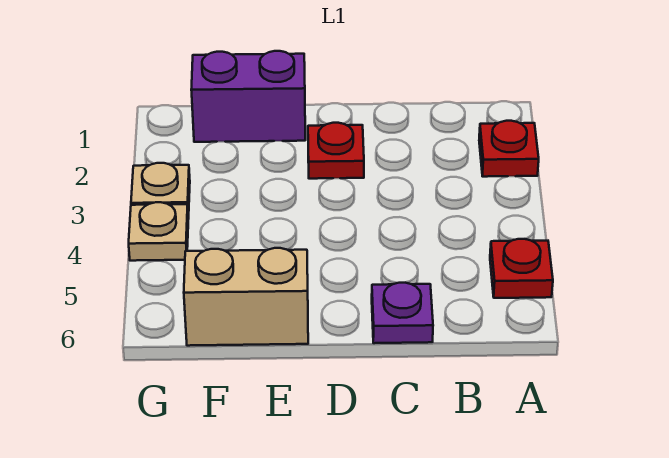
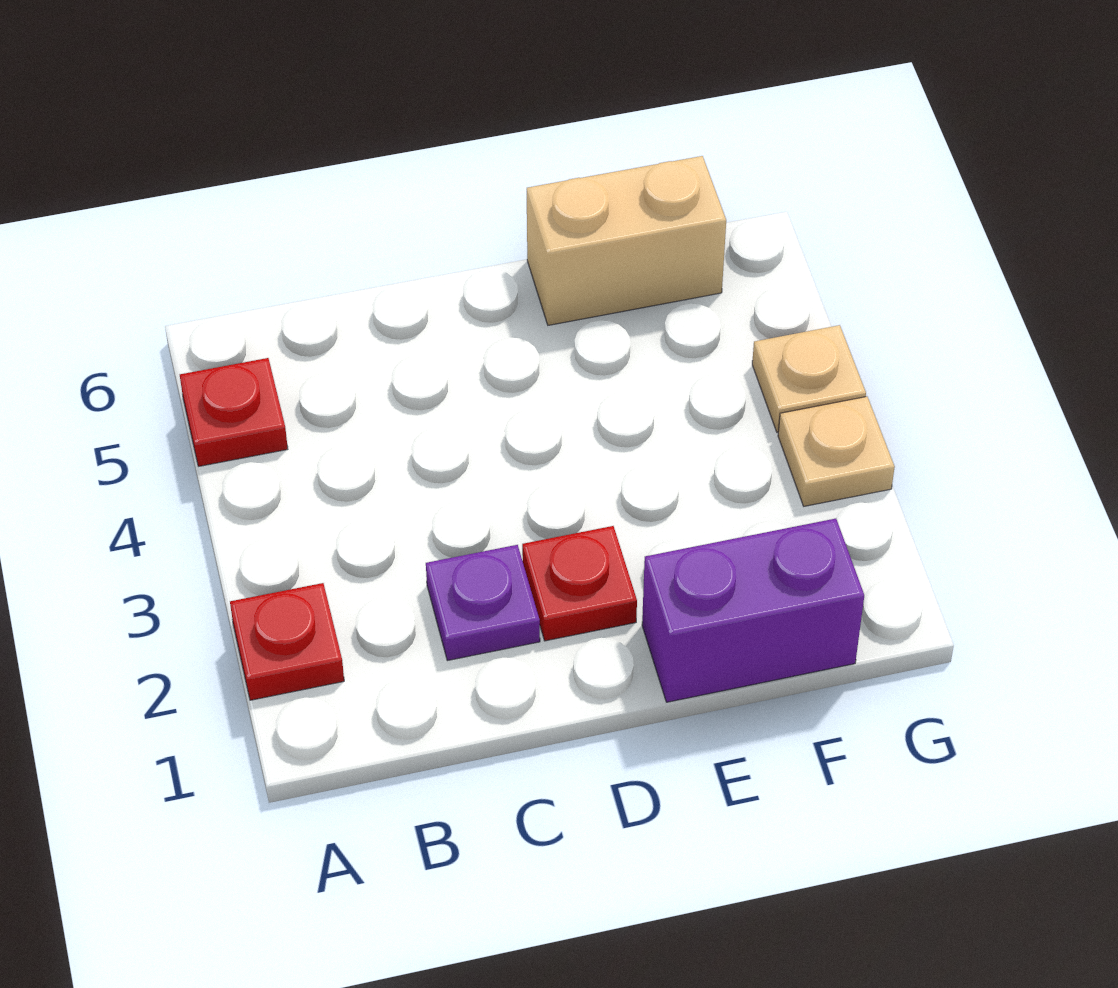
purple plate C6 level 1 -> purple plate C2 level 1

